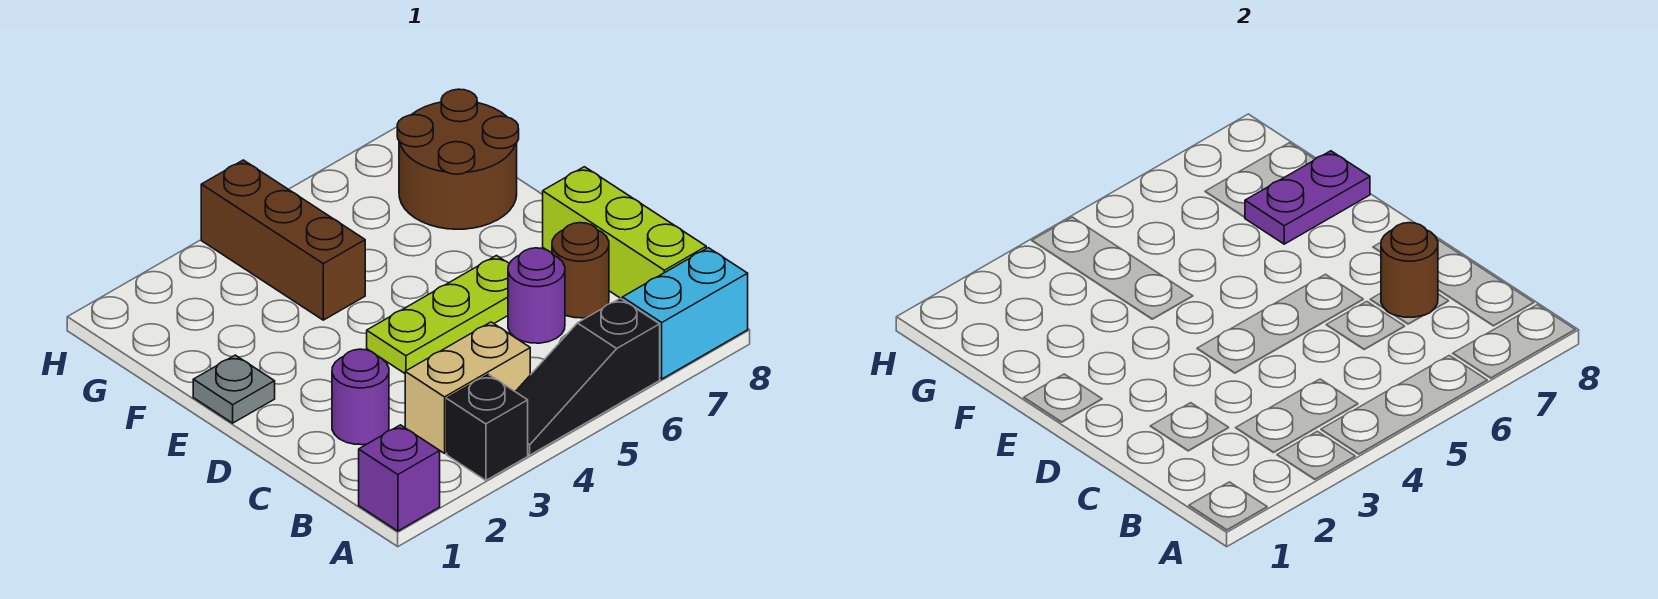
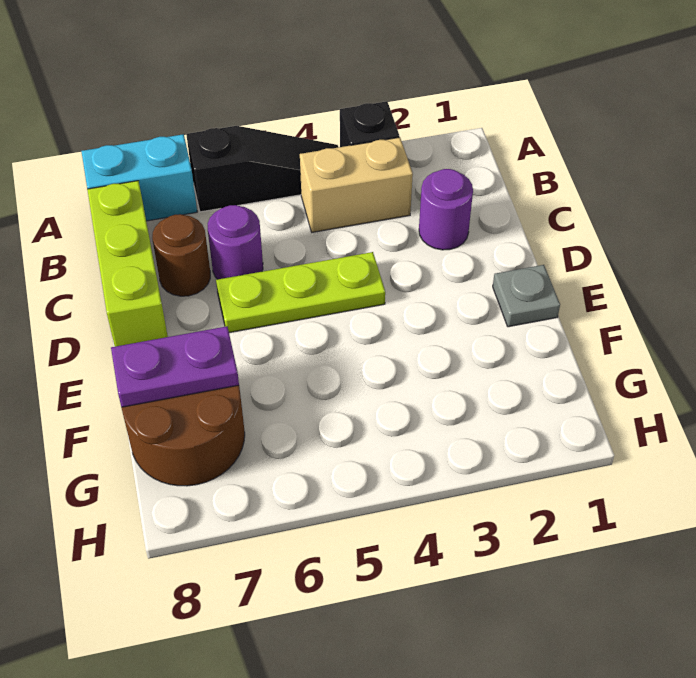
purple brick A1 level 1 -> none
brown round brick C7 level 2 -> none
brown brick F4:H4 level 1 -> none

